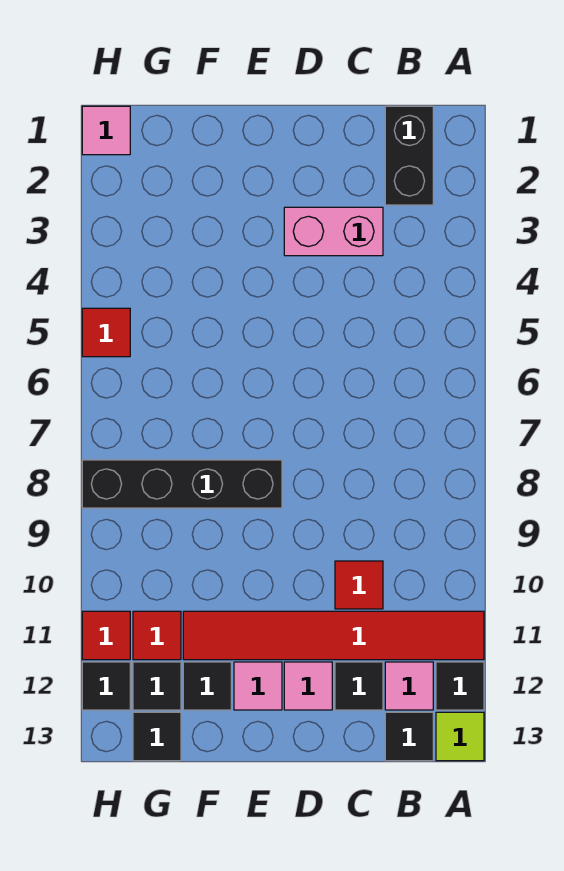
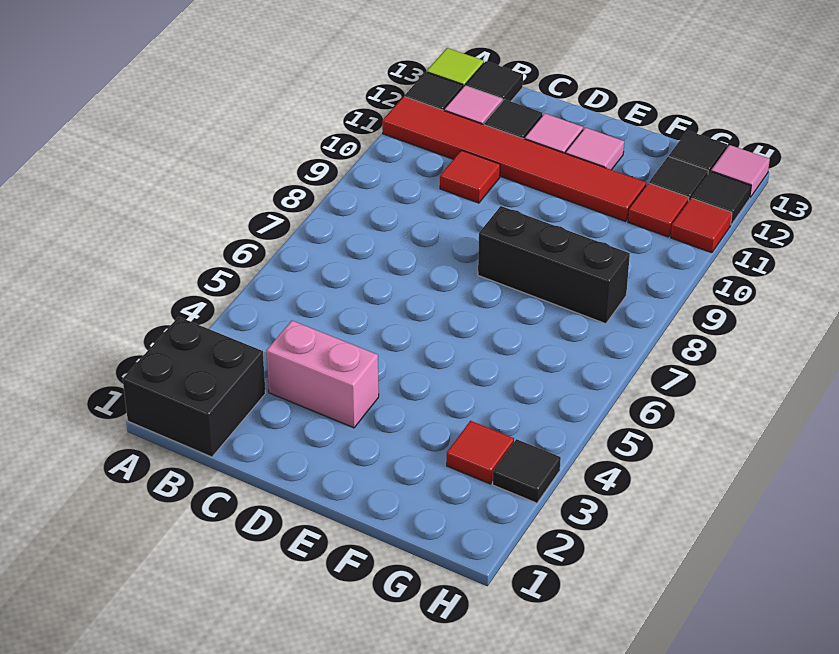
black brick B1:B2 level 1 -> black brick A1:B2 level 1
black brick E8:H8 level 1 -> black brick E8:G8 level 1
black tile F12 level 1 -> black tile H3 level 1
pink tile H1 level 1 -> pink tile H13 level 1
red tile H5 level 1 -> red tile G3 level 1

